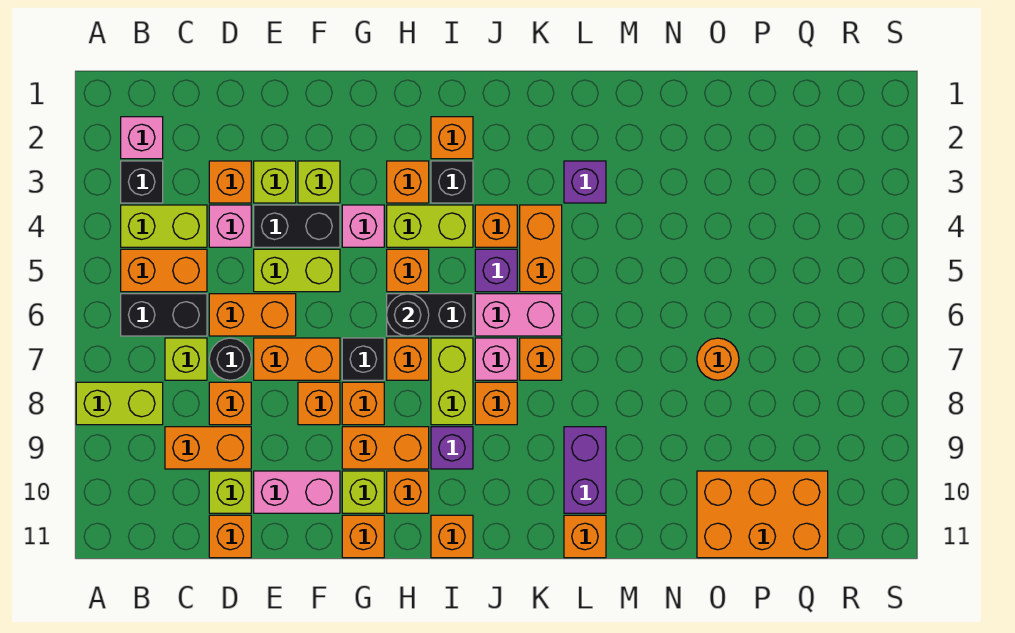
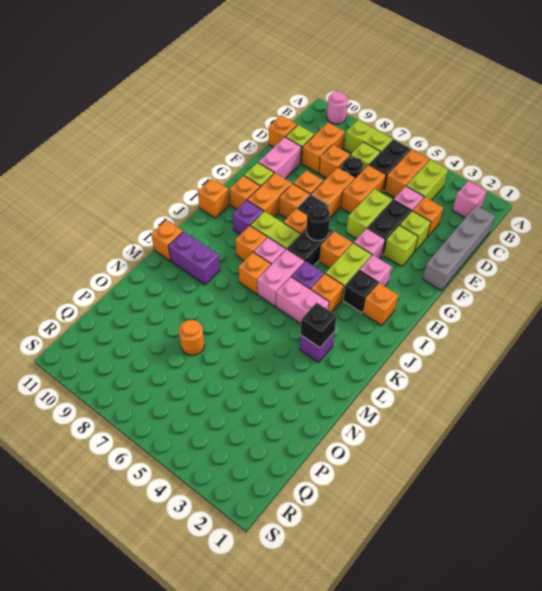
lime brick A8:B8 level 1 -> lime brick B7:B8 level 1
none -> pink round brick A10 level 1
black brick B3 level 1 -> black brick L3 level 2
none -> grey brick C1:F1 level 1
orange brick G11 level 1 -> none
orange brick H3 level 1 -> pink brick H3 level 1
orange brick K4:K5 level 1 -> pink brick K4:K5 level 1
orange brick O10:Q11 level 1 -> none

